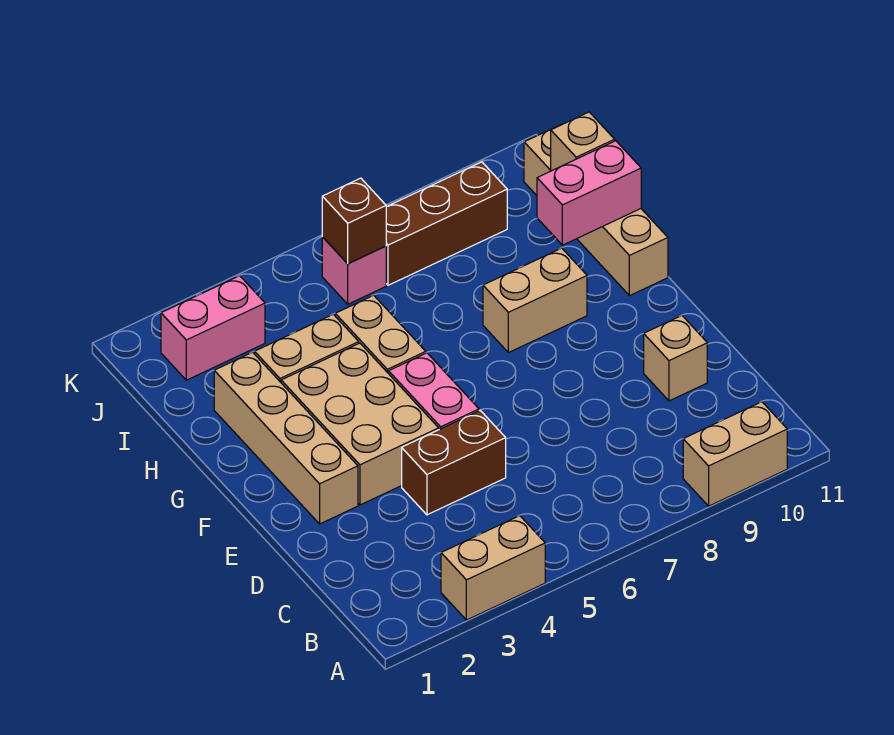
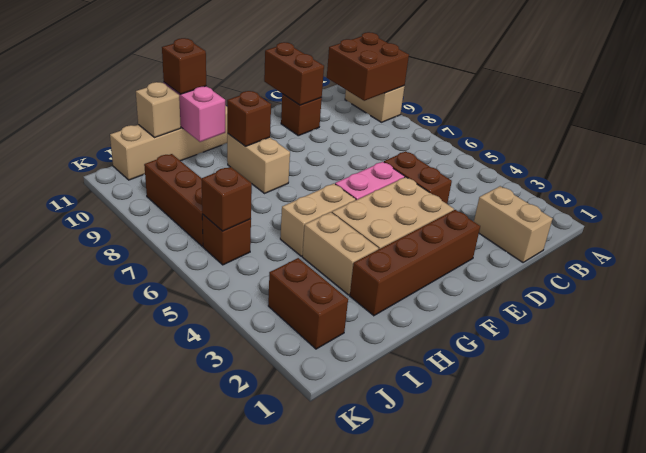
tan brick A3:A4 level 1 -> tan brick C1:C2 level 1
none -> brown brick A9:B10 level 2
tan brick D10 level 1 -> brown brick D10 level 1
none -> brown brick D10:D11 level 2
tan brick E2:H2 level 1 -> brown brick E2:H2 level 1
none -> brown brick G9 level 2
none -> brown brick H11 level 3
pink brick J2:J3 level 1 -> brown brick J2:J3 level 1
pink brick J6 level 1 -> brown brick J6 level 1

